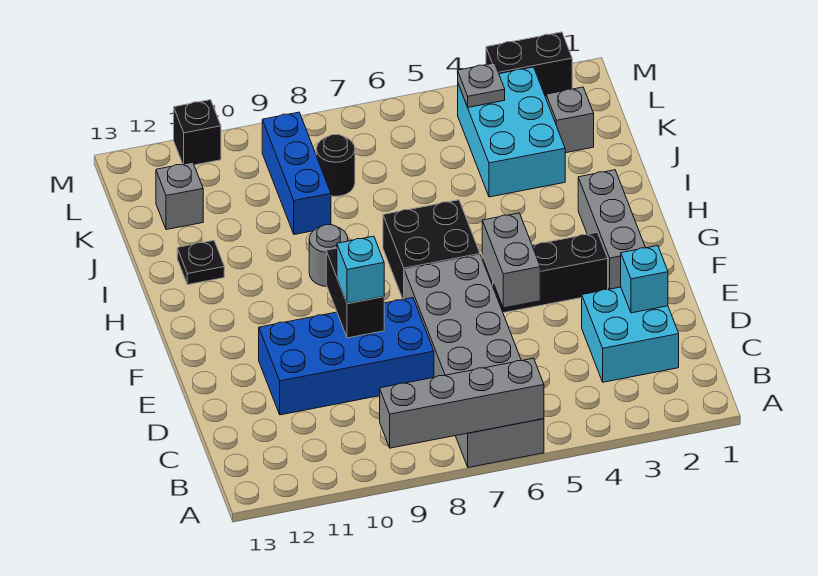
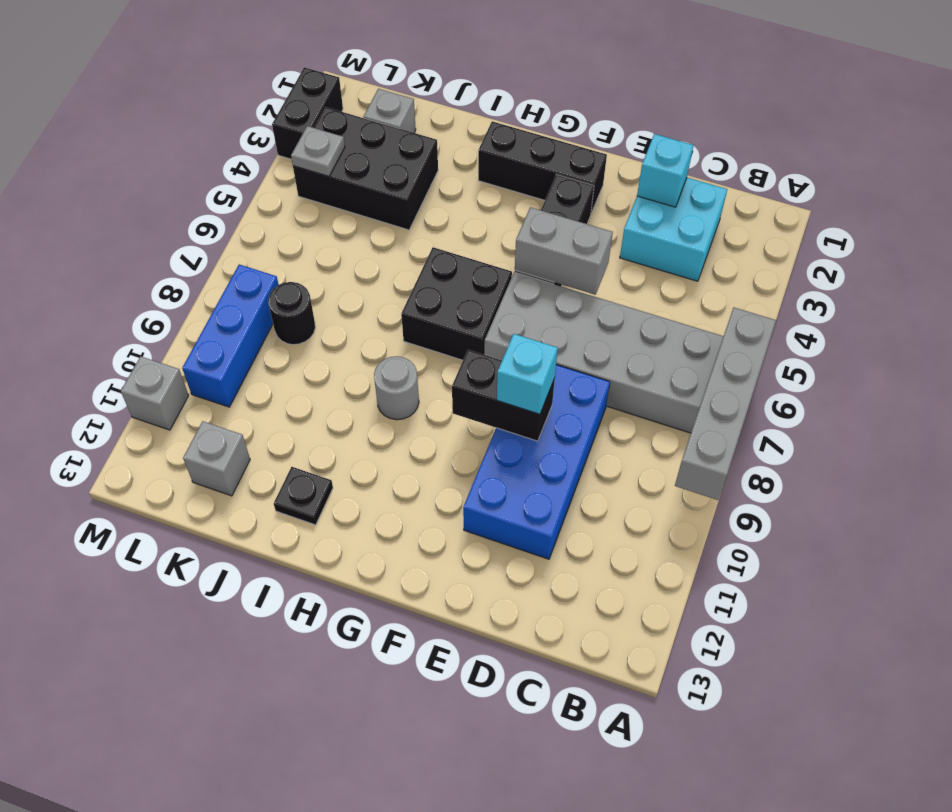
grey brick F2:H2 level 1 -> black brick F2:H2 level 1
cyan brick J3:L4 level 1 -> black brick J3:L4 level 1
blue brick J9:L9 level 1 -> blue brick L8:L10 level 1
black brick M11 level 1 -> grey brick M11 level 1

